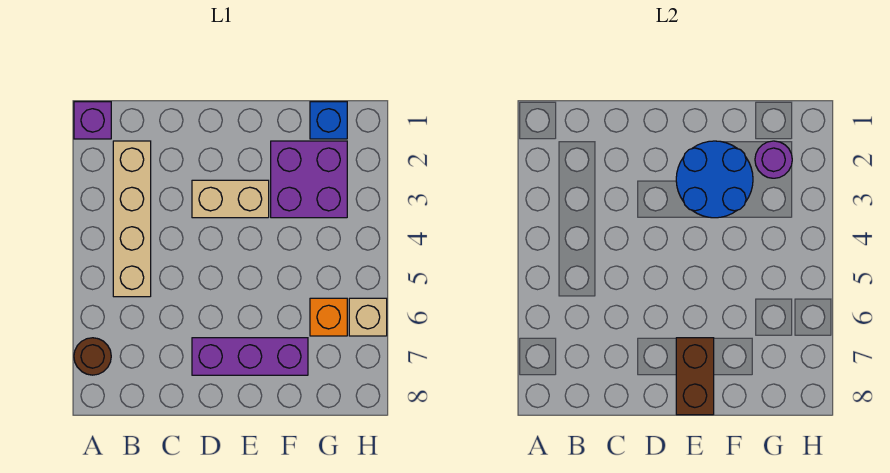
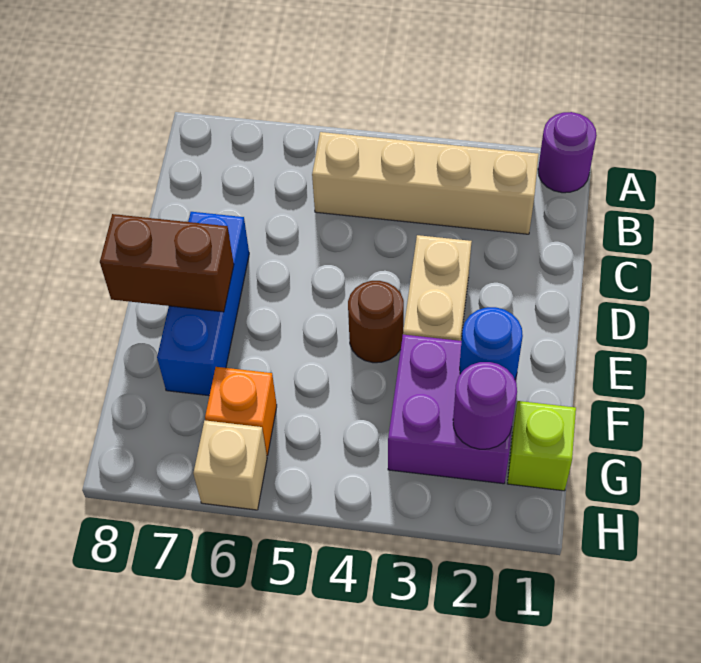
purple brick A1 level 1 -> purple round brick A1 level 1
brown round brick A7 level 1 -> brown round brick E4 level 1
purple brick D7:F7 level 1 -> blue brick D7:F7 level 1
blue round brick E2:F3 level 2 -> blue round brick F2 level 2
blue brick G1 level 1 -> lime brick G1 level 1

